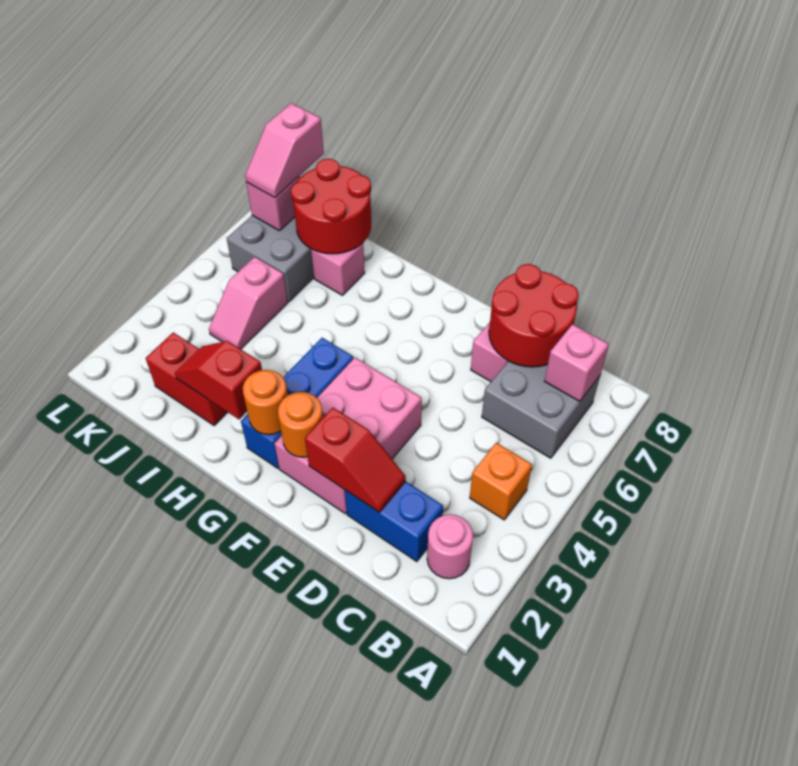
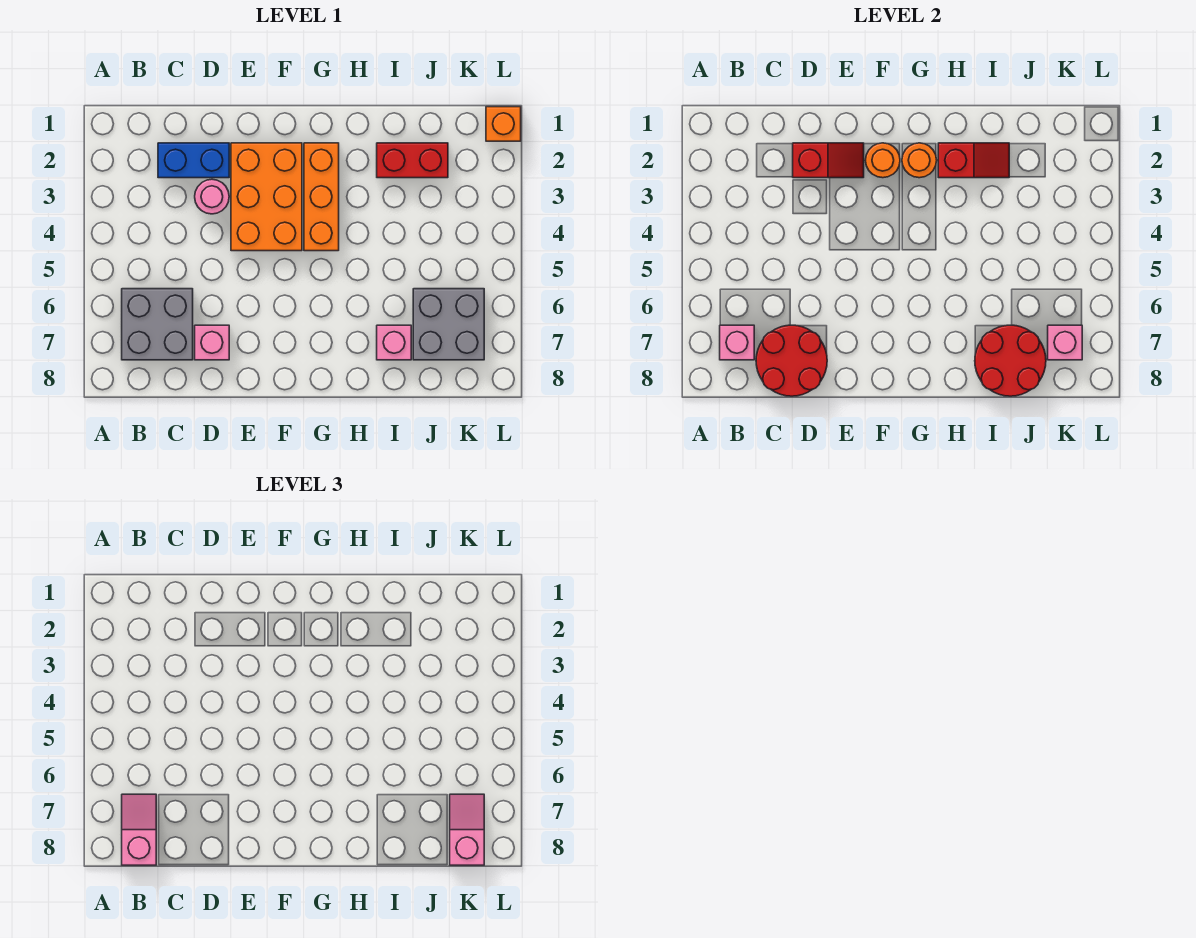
pink round brick B2 level 1 -> pink round brick D3 level 1
orange brick B4 level 1 -> orange brick L1 level 1
red slope D2:E2 level 2 top E -> red slope D2:E2 level 2 top D
pink brick E2:F4 level 1 -> orange brick E2:F4 level 1
blue brick G2:G4 level 1 -> orange brick G2:G4 level 1
pink slope J4:J5 level 1 top 5 -> pink slope B7:B8 level 3 top 8

